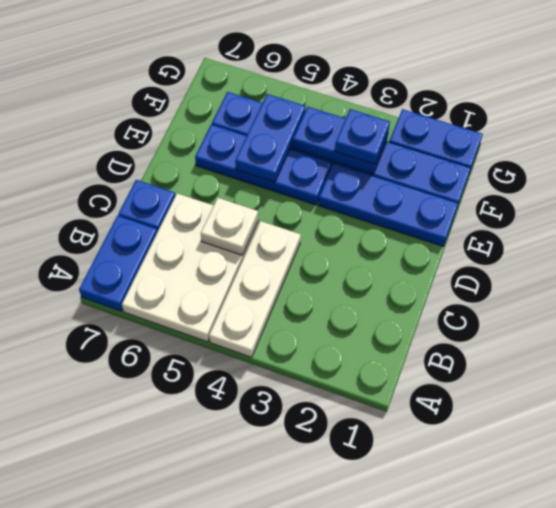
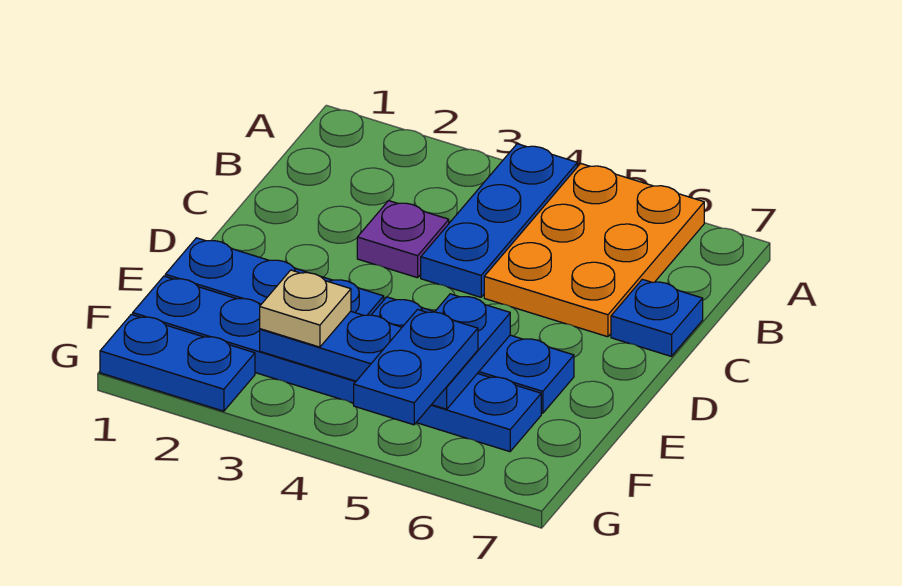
white plate A4:C4 level 1 -> blue plate A4:C4 level 1
white plate A5:C6 level 1 -> orange plate A5:C6 level 1
blue plate A7:B7 level 1 -> blue plate F5:G5 level 3
none -> purple plate C3 level 1
white plate C5 level 2 -> none
blue plate F3 level 3 -> tan plate F3 level 3

